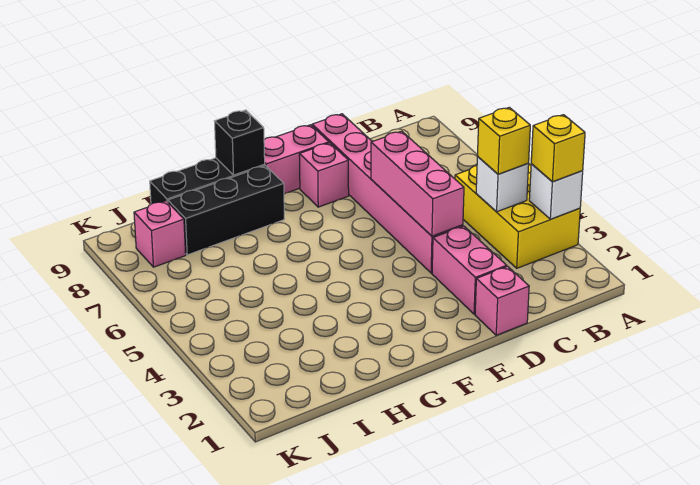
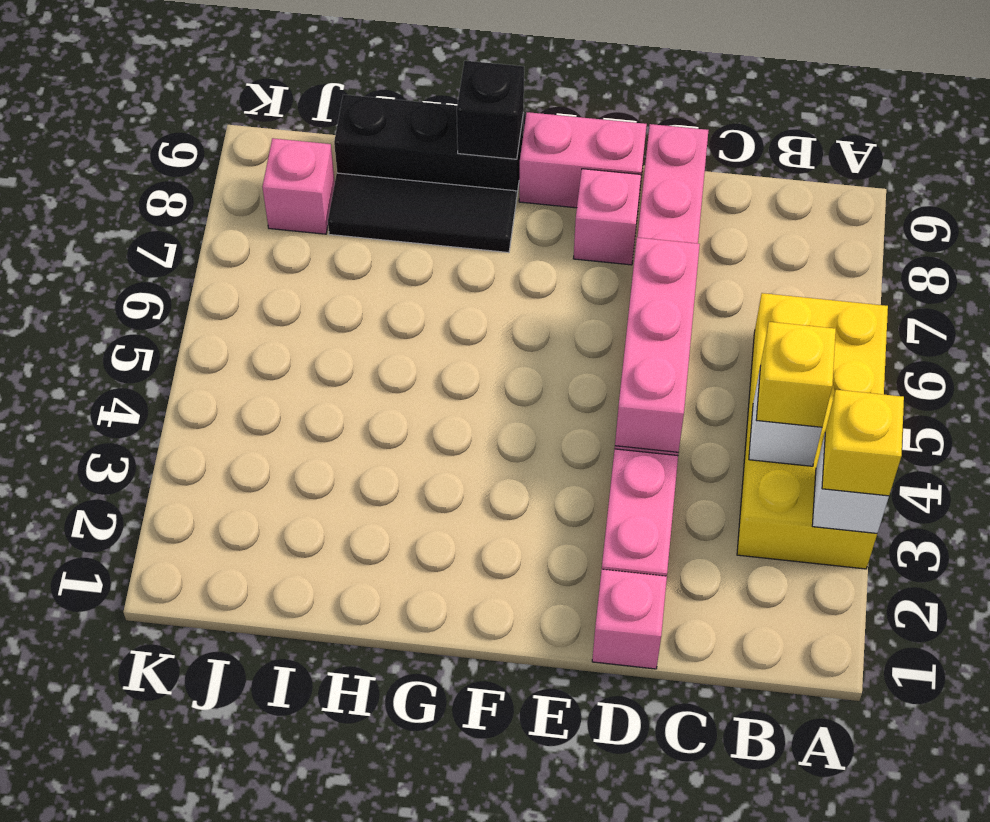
yellow brick A3:B5 level 1 -> yellow brick A3:B6 level 1
black brick G8:I8 level 1 -> black tile G8:I8 level 1

